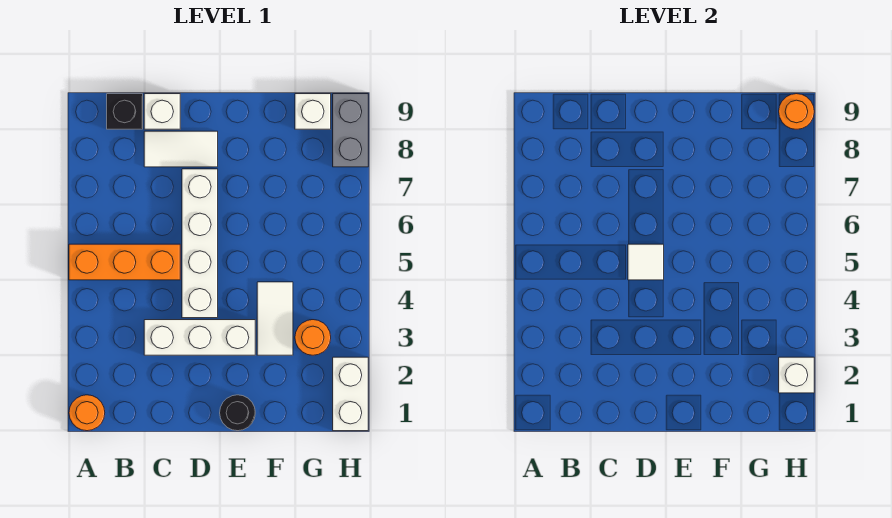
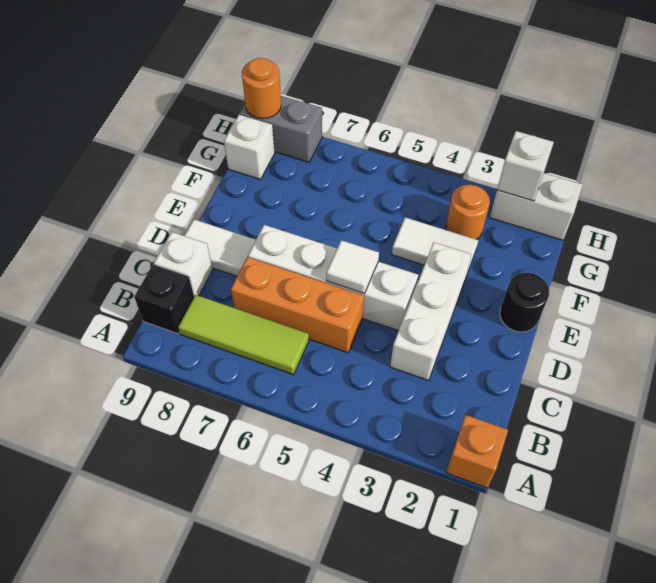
orange round brick A1 level 1 -> orange brick A1 level 1
orange brick A5:C5 level 1 -> orange brick C5:C7 level 1
none -> lime tile B6:B8 level 1
white tile C8:D8 level 1 -> white tile D8:D9 level 1

